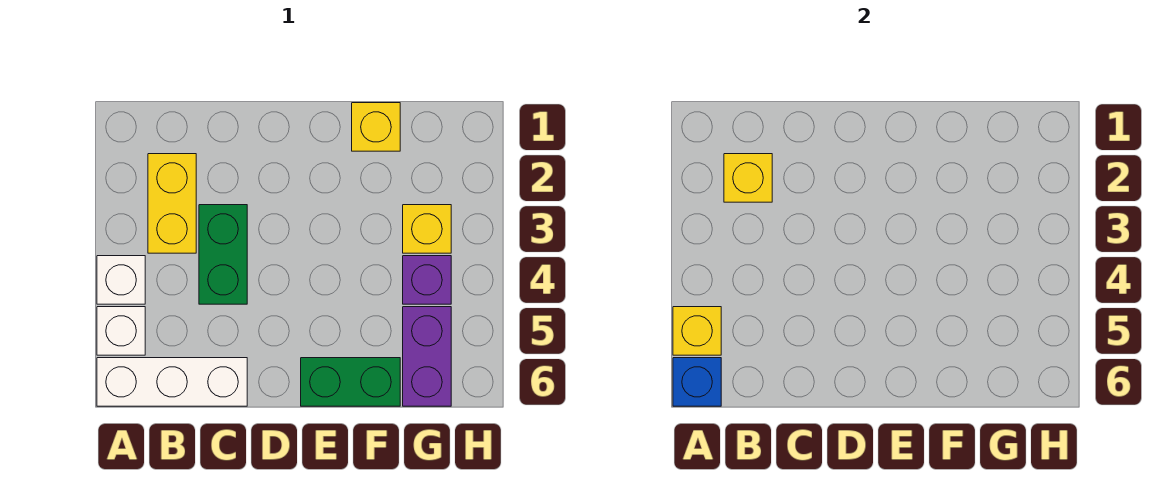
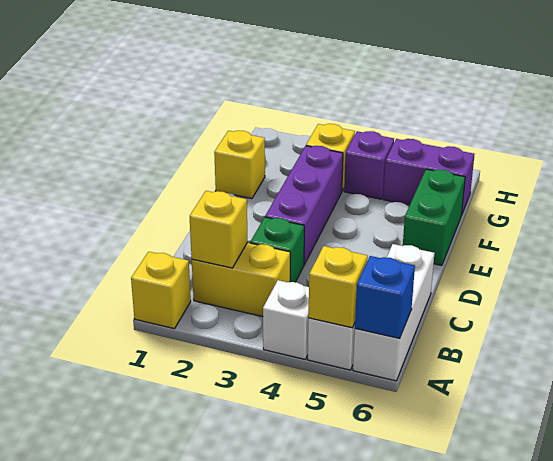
none -> yellow brick A1 level 1
green brick C3:C4 level 1 -> green brick C3 level 1
none -> purple brick D3:F3 level 1

